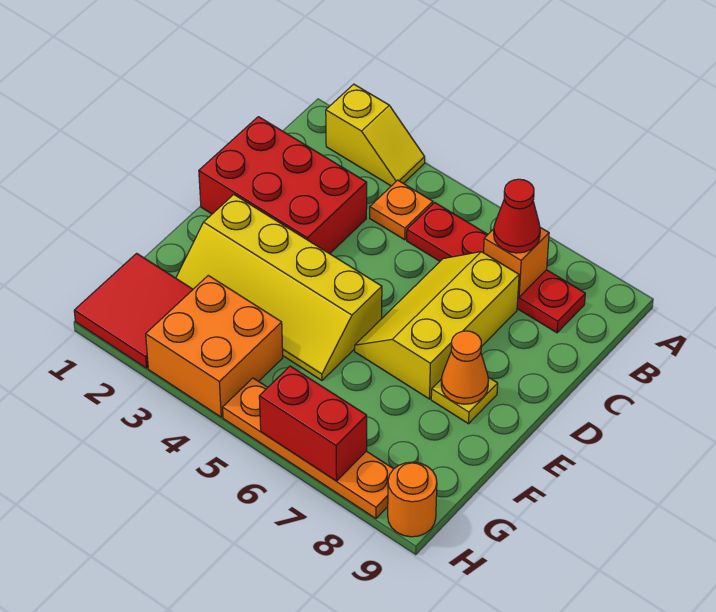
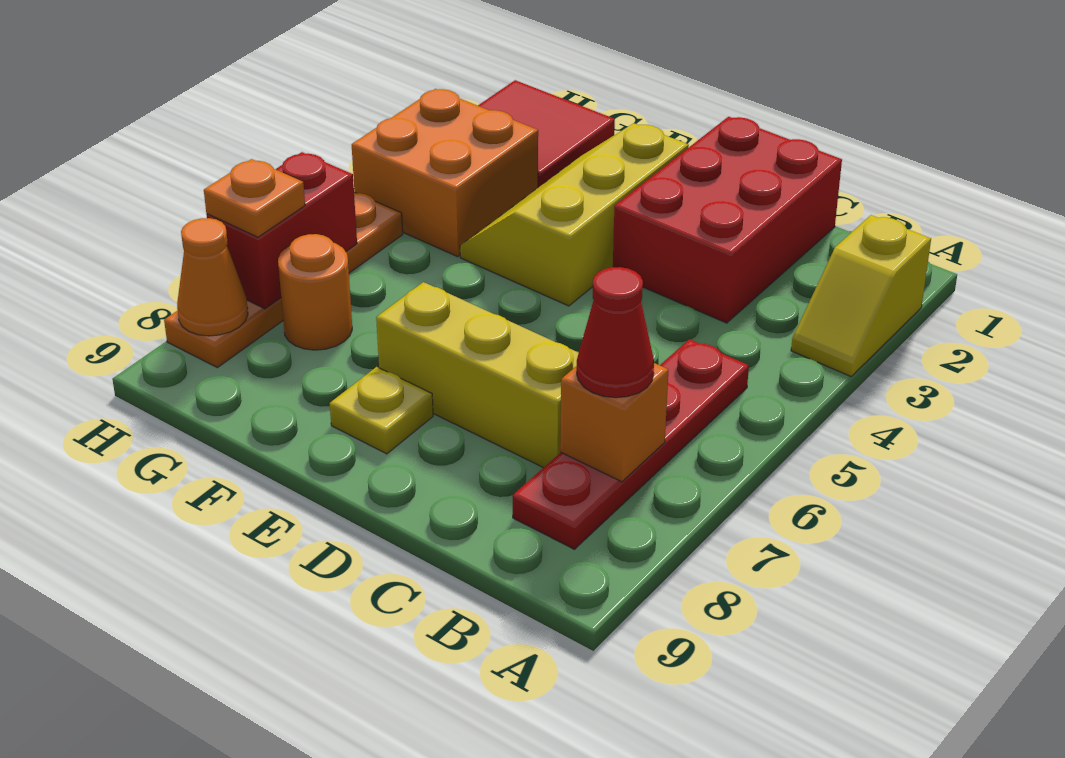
orange plate B4 level 1 -> orange plate H7 level 3
yellow slope E2:F5 level 1 top E -> yellow slope E2:F4 level 1 top E
orange cone E8 level 2 -> orange cone H8 level 2
orange round brick H9 level 1 -> orange round brick G7 level 1

